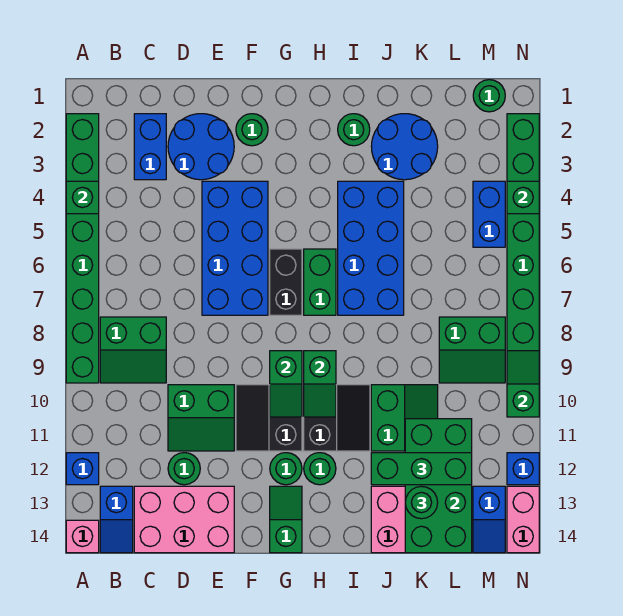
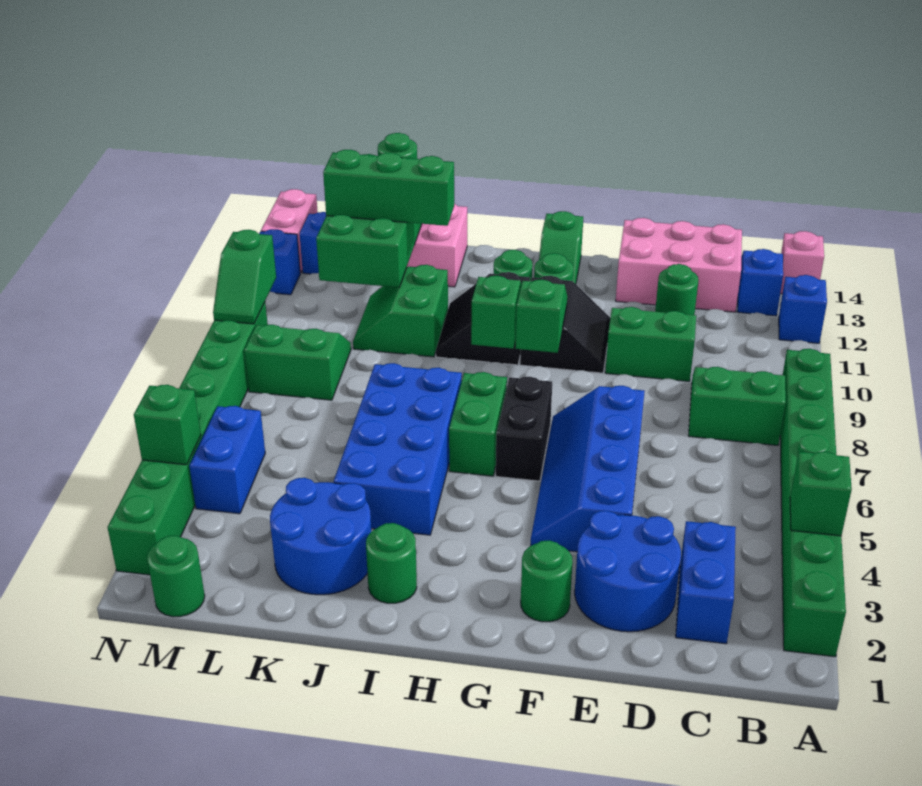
blue brick E4:F7 level 1 -> blue slope E4:F7 level 1 top E

